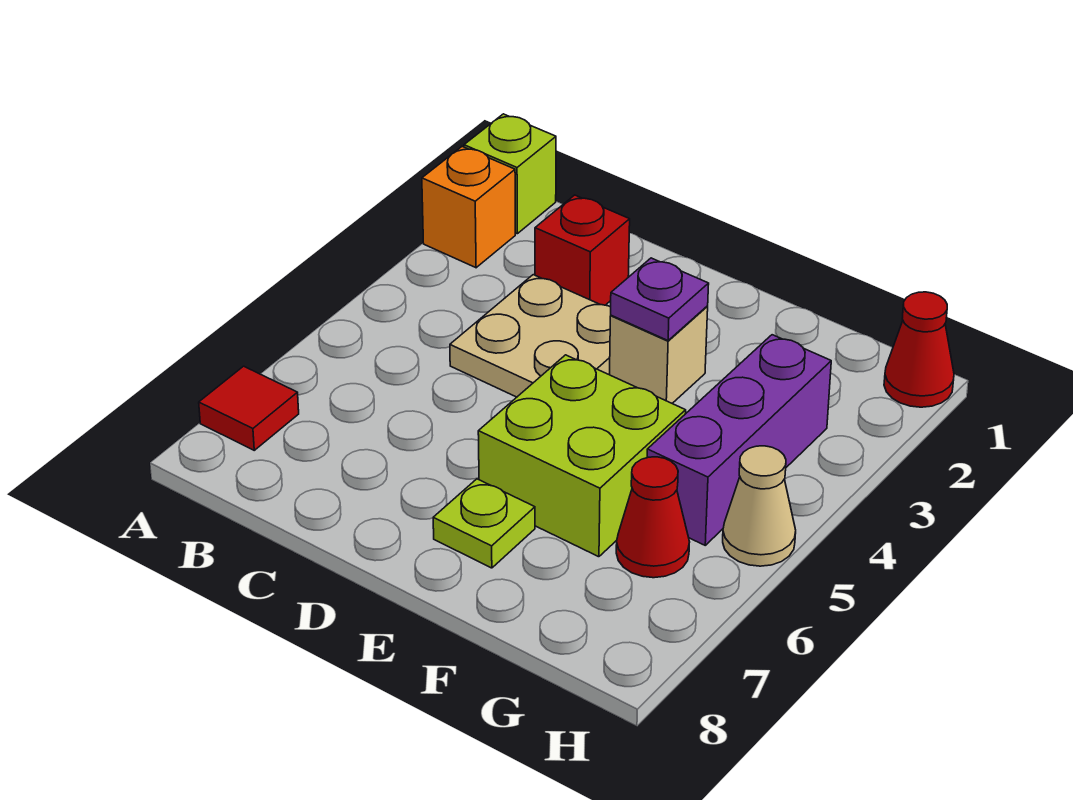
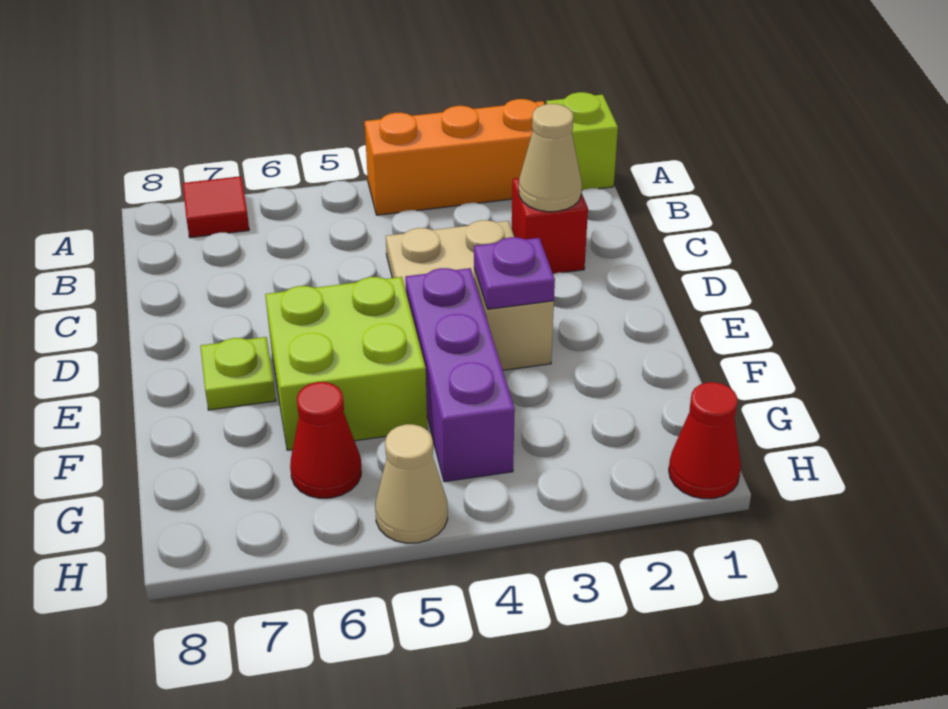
orange brick A2 level 1 -> orange brick A2:A4 level 1
none -> tan cone C2 level 2
purple brick G3:G5 level 1 -> purple brick E4:G4 level 1

